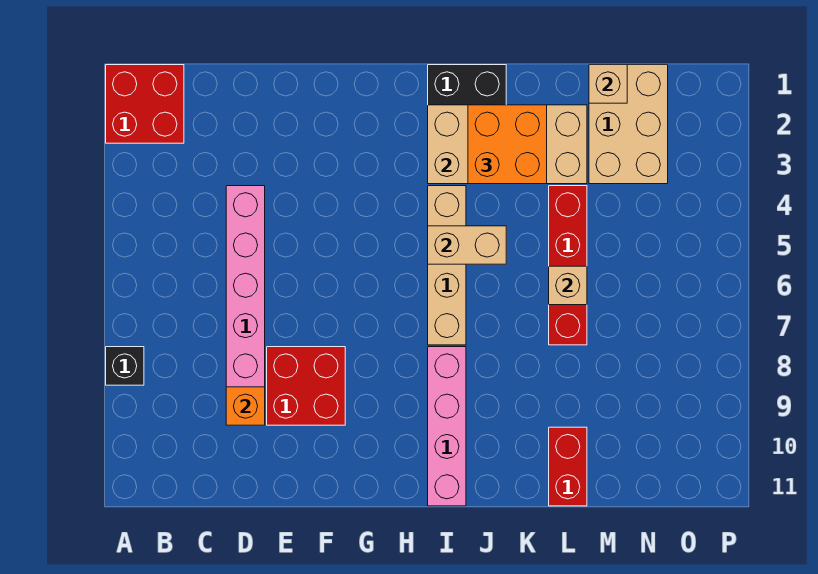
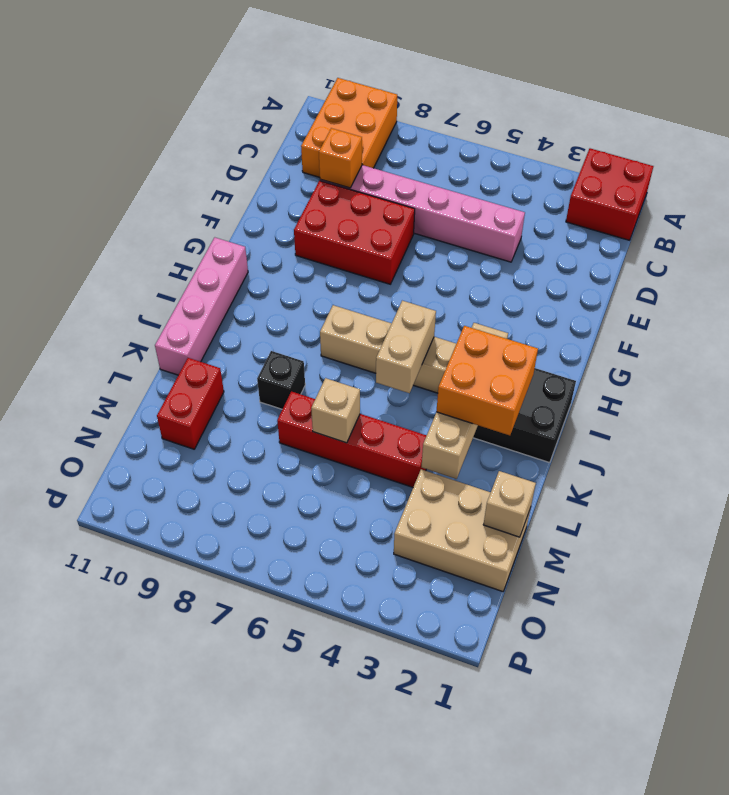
black brick A8 level 1 -> black brick K8 level 1
none -> orange brick A9:C10 level 1
red brick E8:F9 level 1 -> red brick E7:F9 level 1
tan brick I2:L3 level 2 -> tan brick I3:L3 level 2
pink brick I8:I11 level 1 -> pink brick H11:K11 level 1
red brick L10:L11 level 1 -> red brick L10:M10 level 1

